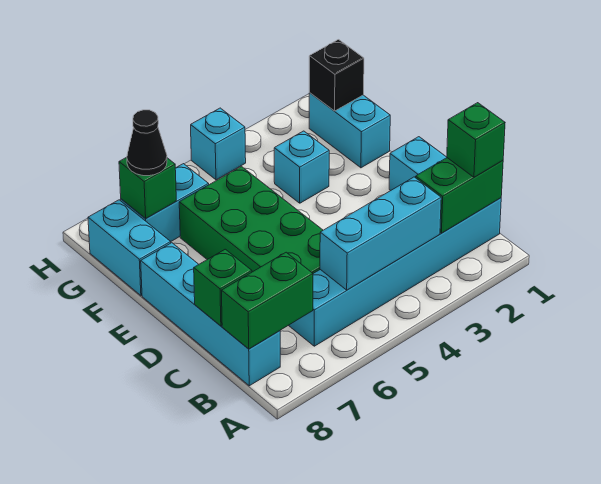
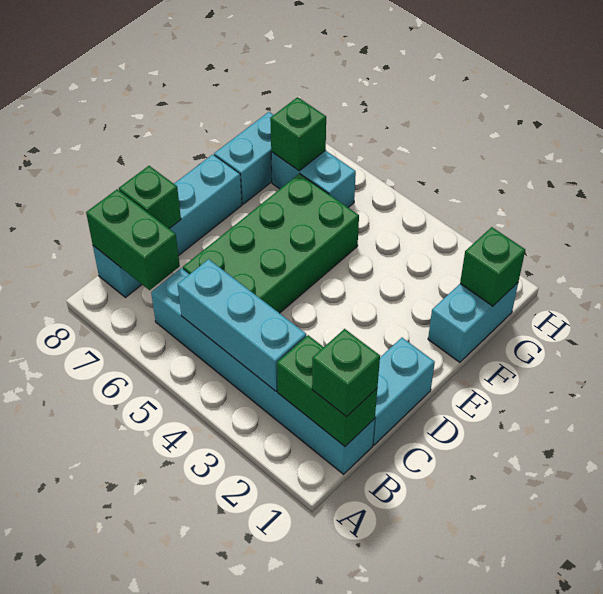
cyan brick F3 level 1 -> none
black brick G1 level 2 -> green brick G1 level 2
black cone G7 level 3 -> none
cyan brick H4 level 1 -> none

